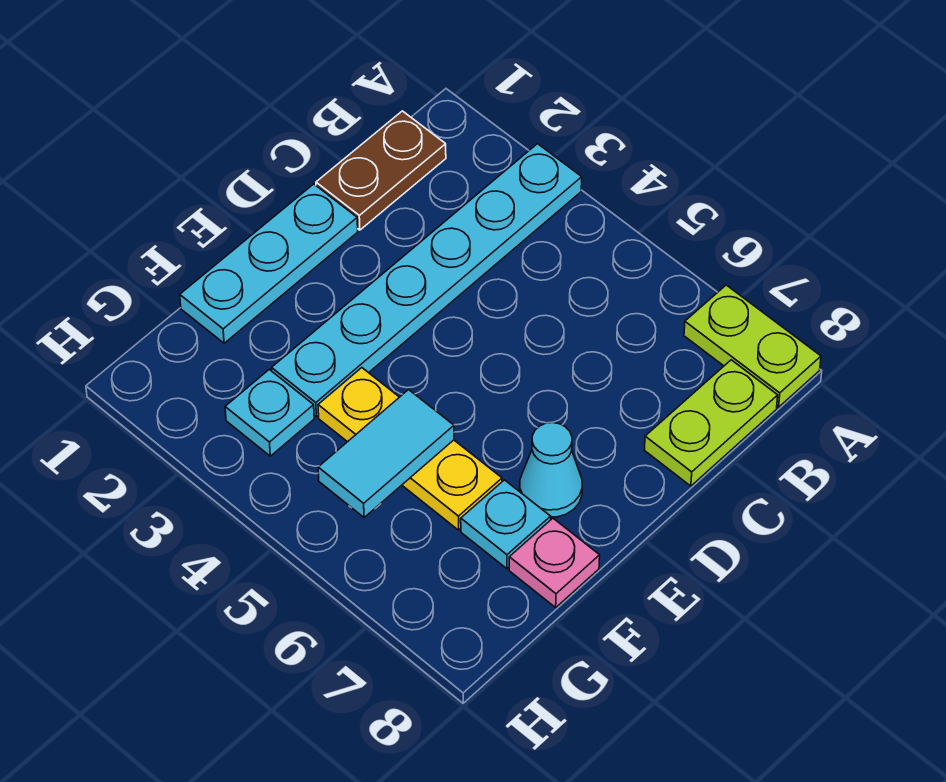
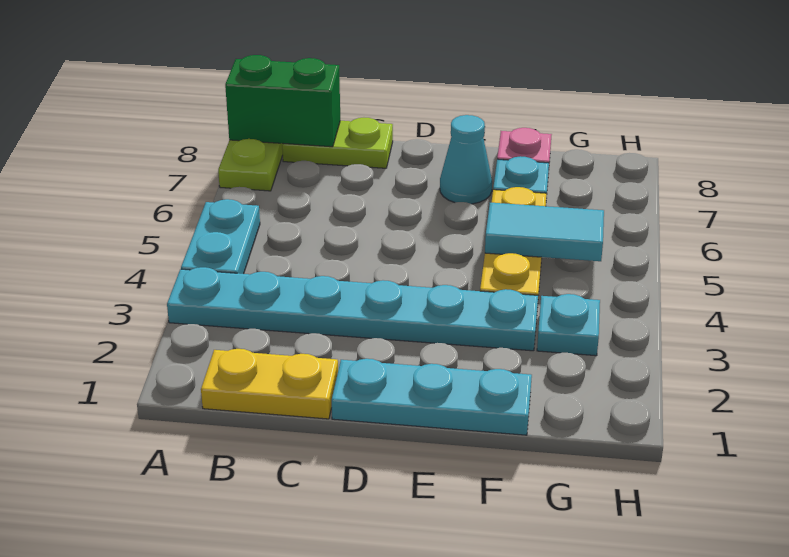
none -> cyan plate A4:A5 level 1
none -> green brick A8:B8 level 2
brown plate B1:C1 level 1 -> yellow plate B1:C1 level 1

